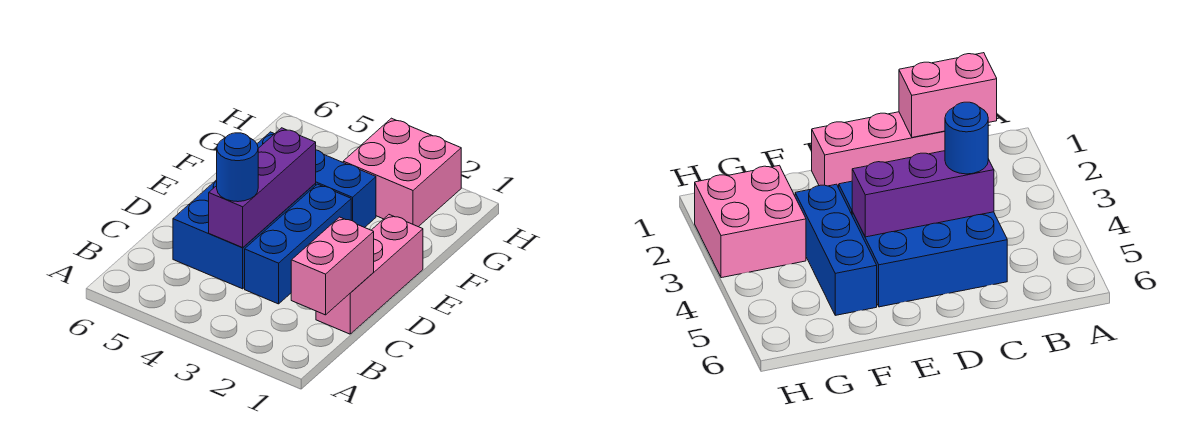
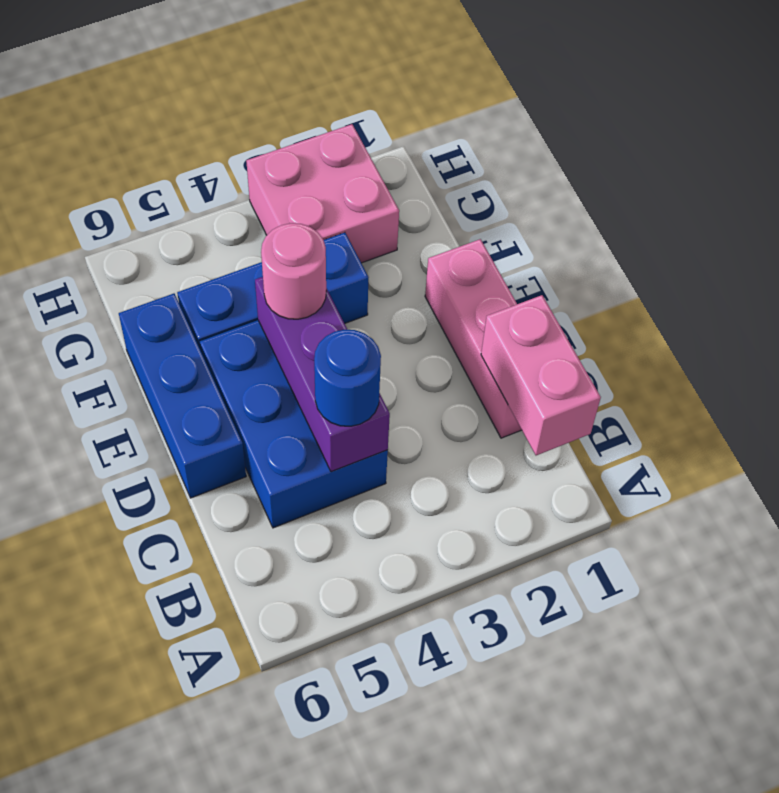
blue brick C3:E3 level 1 -> blue brick D6:F6 level 1
none -> pink round brick E4 level 3

